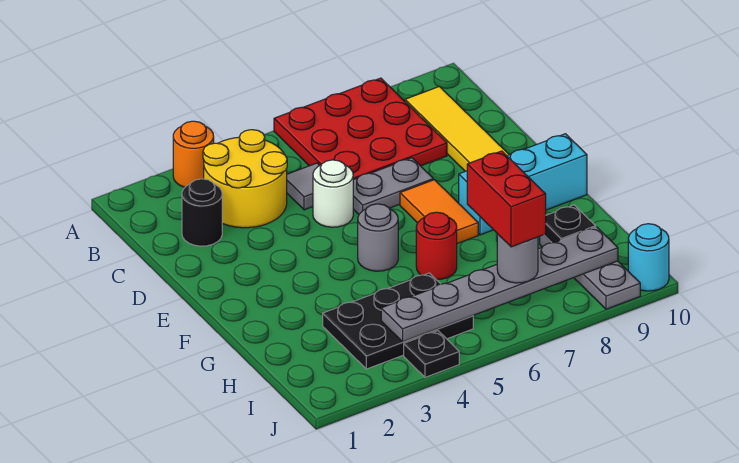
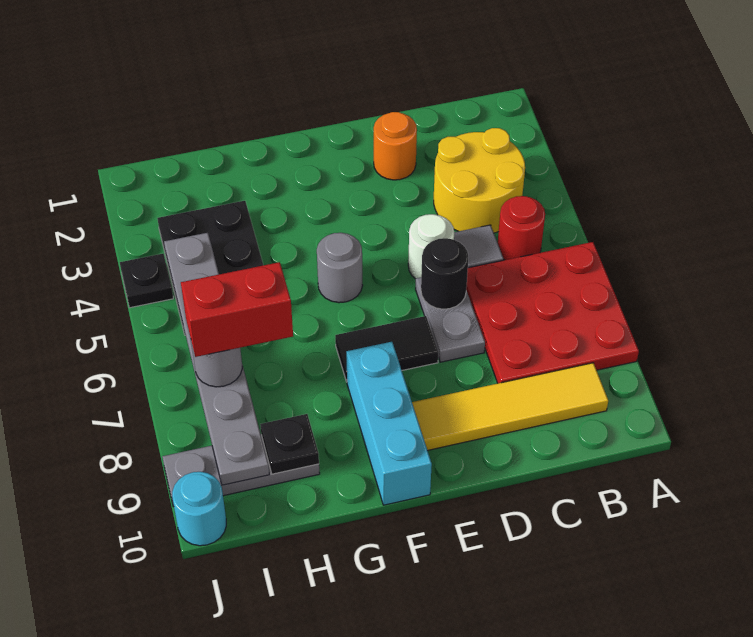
orange round brick A3 level 1 -> orange round brick D2 level 1
black round brick C2 level 1 -> black round brick D6 level 2
orange tile E7:F7 level 1 -> black tile E7:F7 level 1
red round brick G6 level 1 -> red round brick B5 level 1

